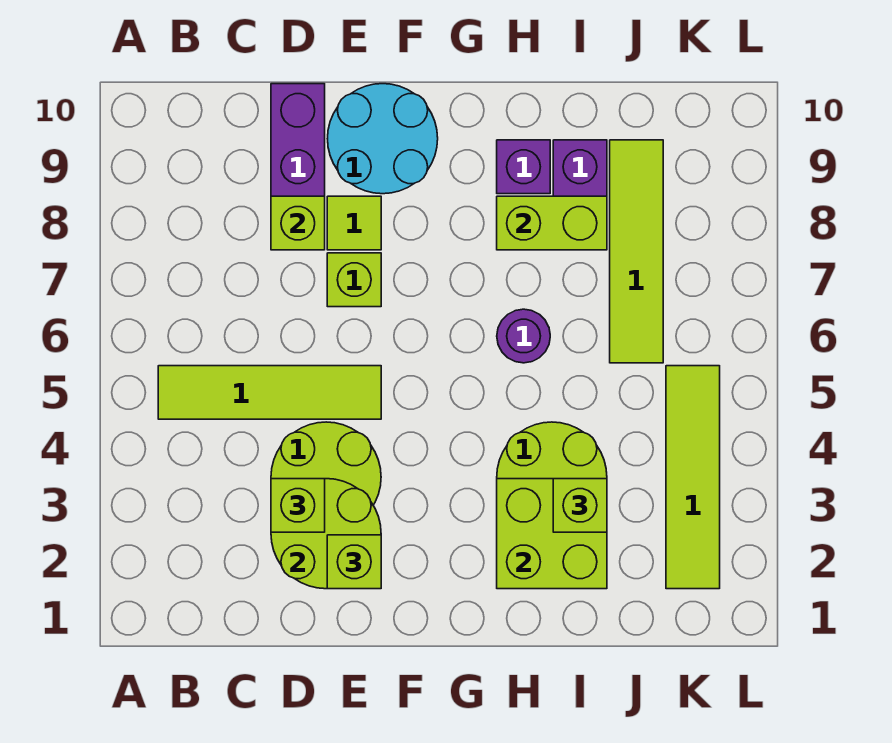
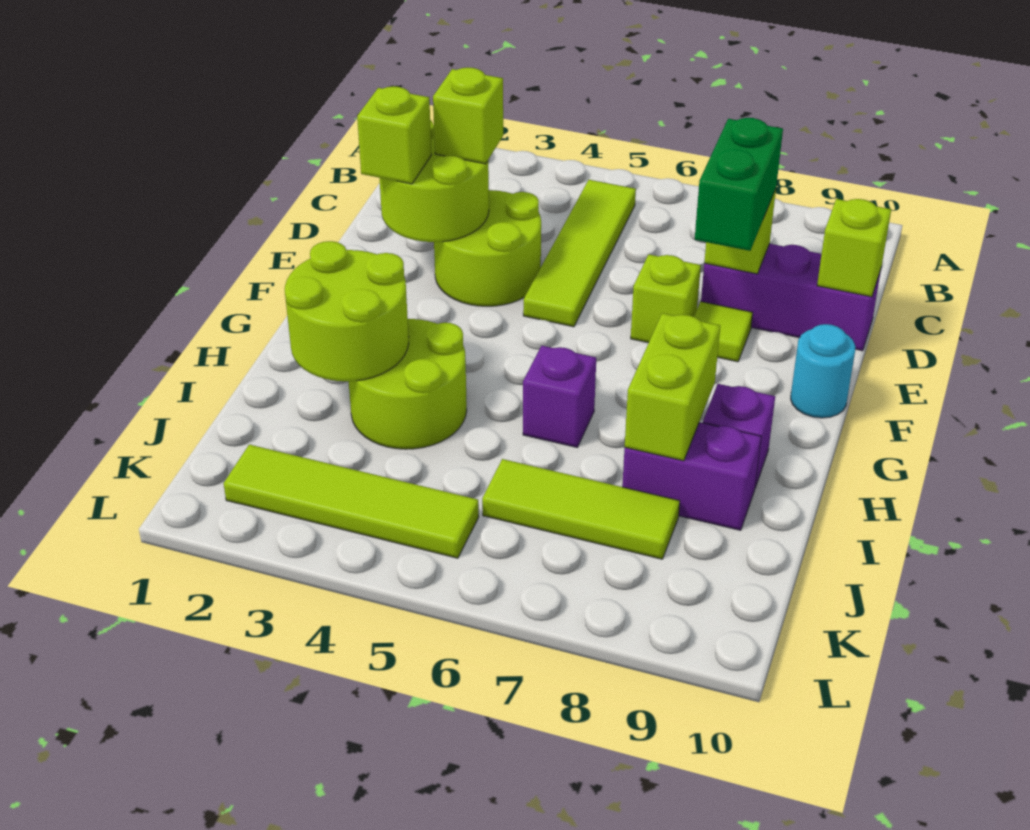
none -> green brick D8:E8 level 3
cyan round brick E9:F10 level 1 -> cyan round brick F10 level 1
lime brick H2:I3 level 2 -> lime round brick H2:I3 level 2
purple round brick H6 level 1 -> purple brick H6 level 1
lime brick I3 level 3 -> lime brick D10 level 2
lime tile J6:J9 level 1 -> lime tile J6:J8 level 1

